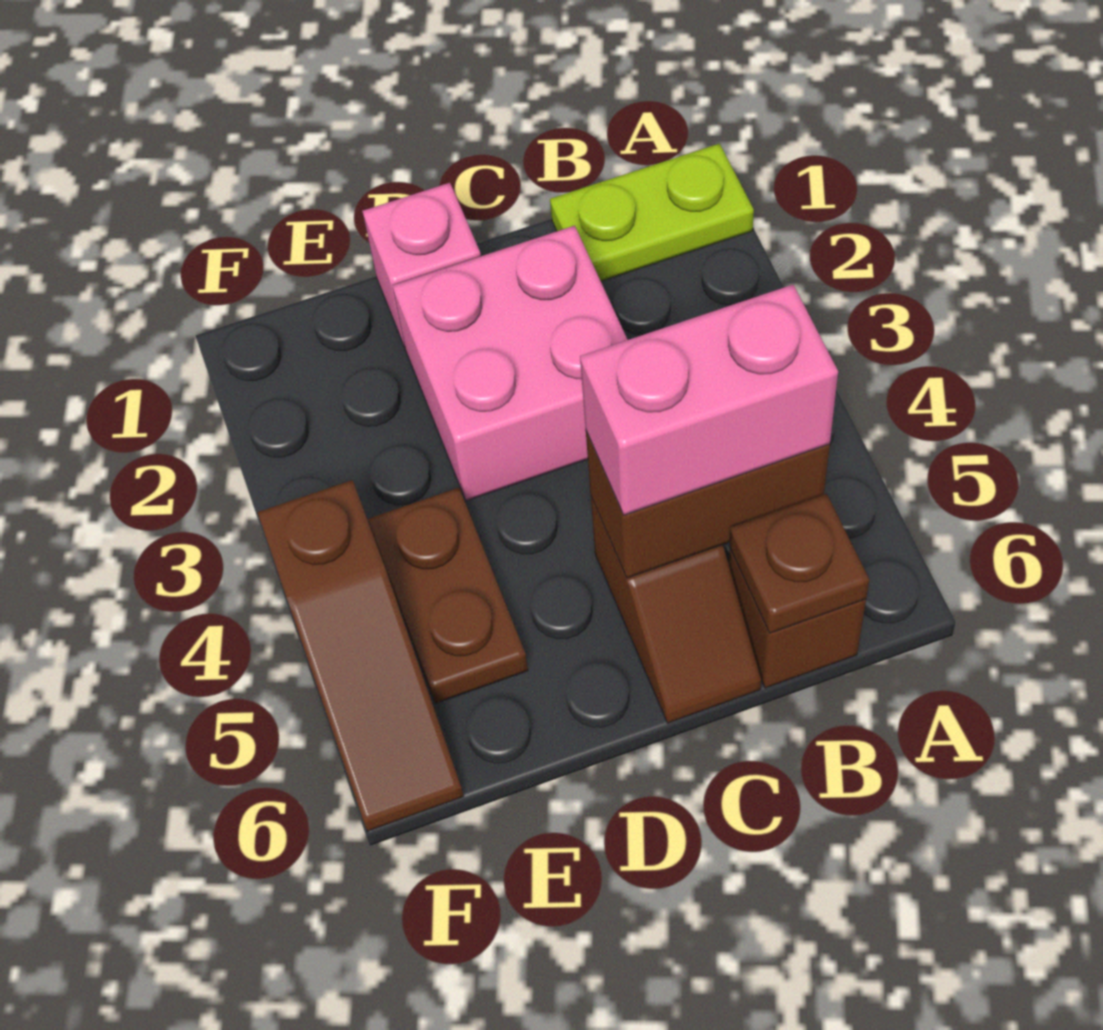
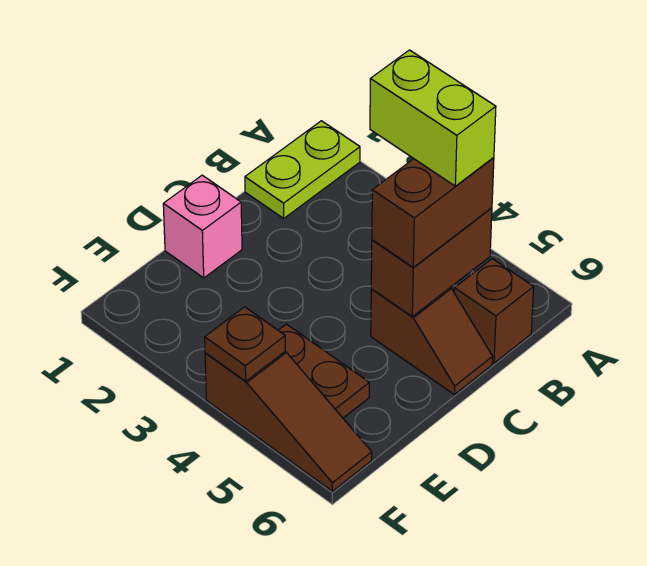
none -> lime brick B4:B5 level 4
pink brick B5:C5 level 3 -> brown brick B5:C5 level 3
brown plate B6 level 2 -> brown plate F4 level 2
pink brick C2:D3 level 1 -> none

